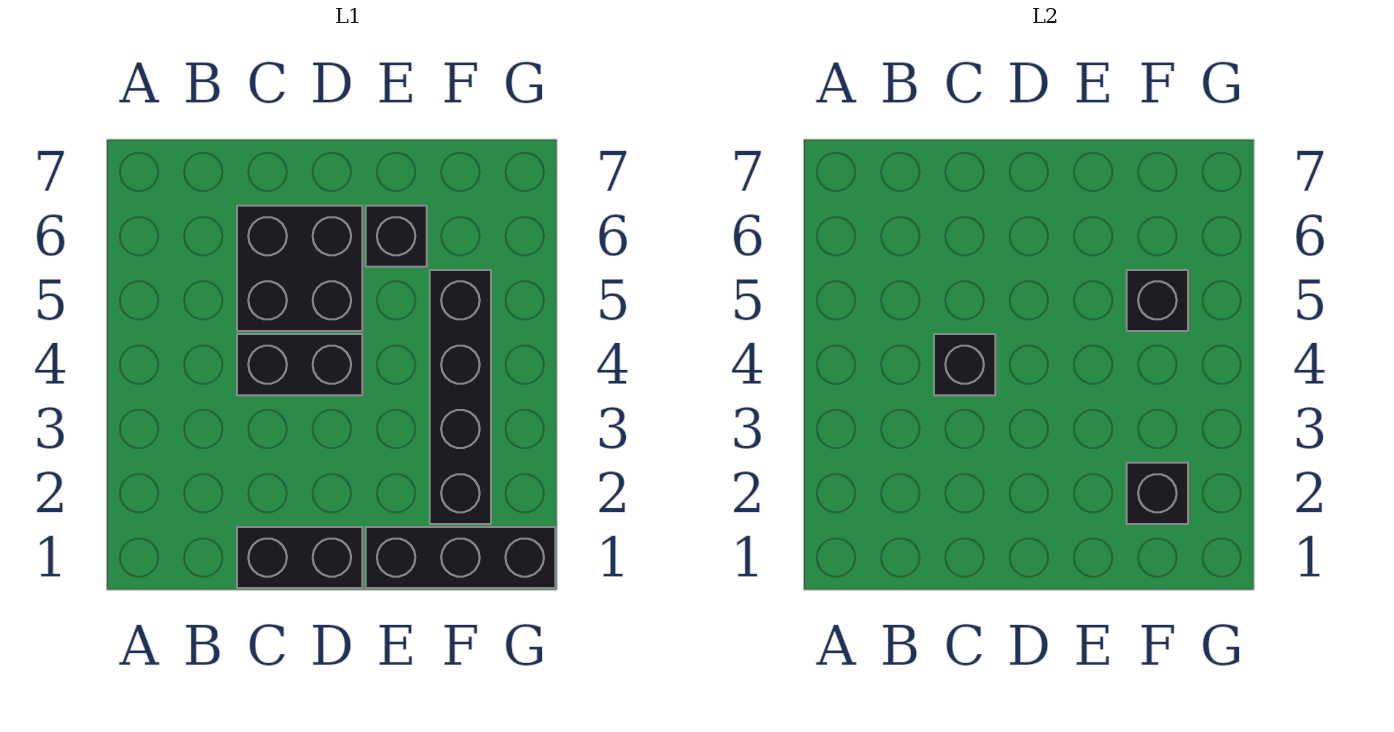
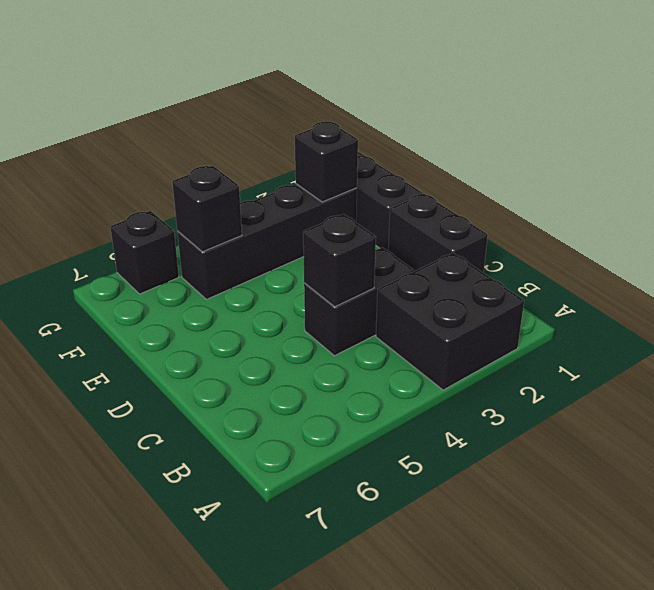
black brick C4:D4 level 1 -> black brick C3:C4 level 1
black brick C5:D6 level 1 -> black brick A2:B3 level 1
black brick E6 level 1 -> black brick G6 level 1

